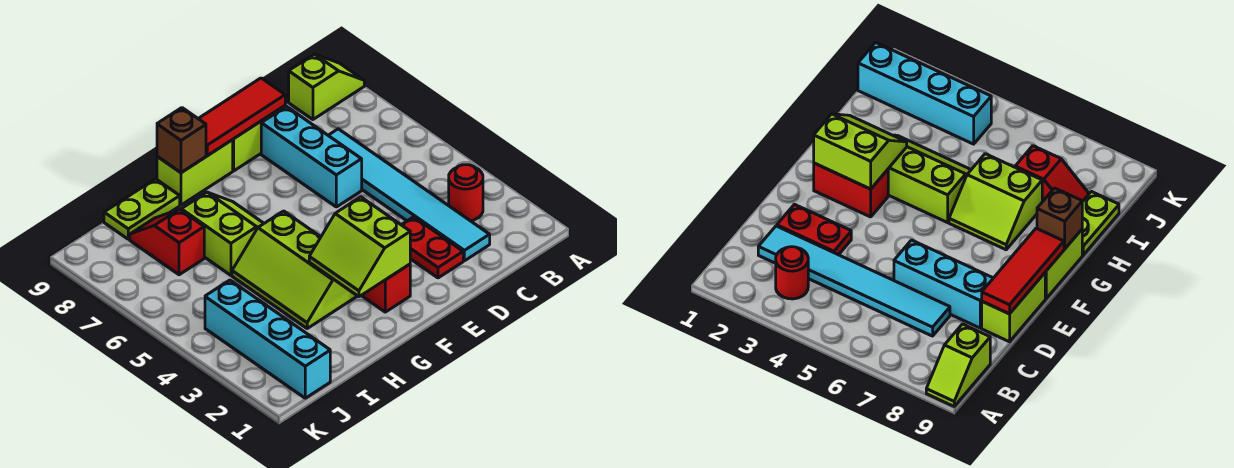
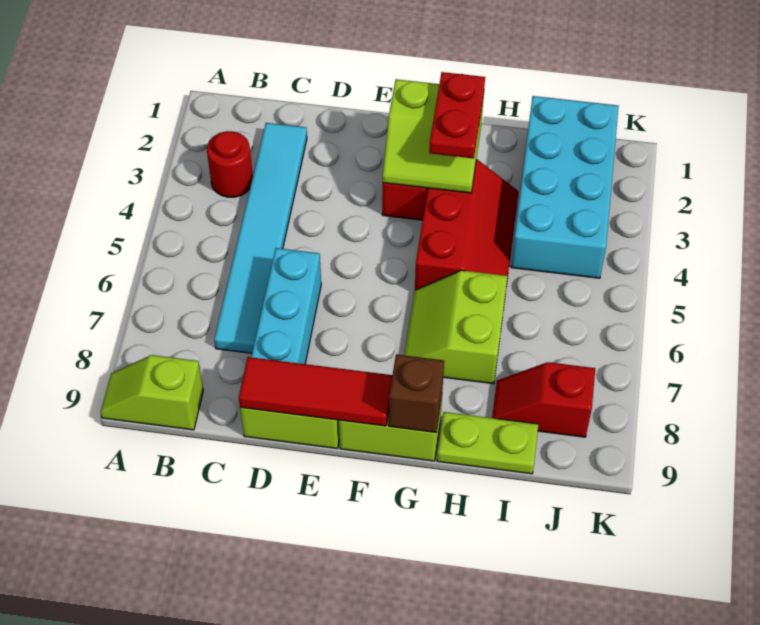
red plate D2:D3 level 1 -> red plate G2:G3 level 3
lime slope F2:G3 level 2 top F -> lime slope F2:G3 level 2 top 2
lime slope G3:H5 level 1 top G -> red slope G3:H5 level 1 top G
red slope I7:I8 level 1 top 7 -> red slope I8:J8 level 1 top J
cyan brick J1:J4 level 1 -> cyan brick I1:J4 level 1

